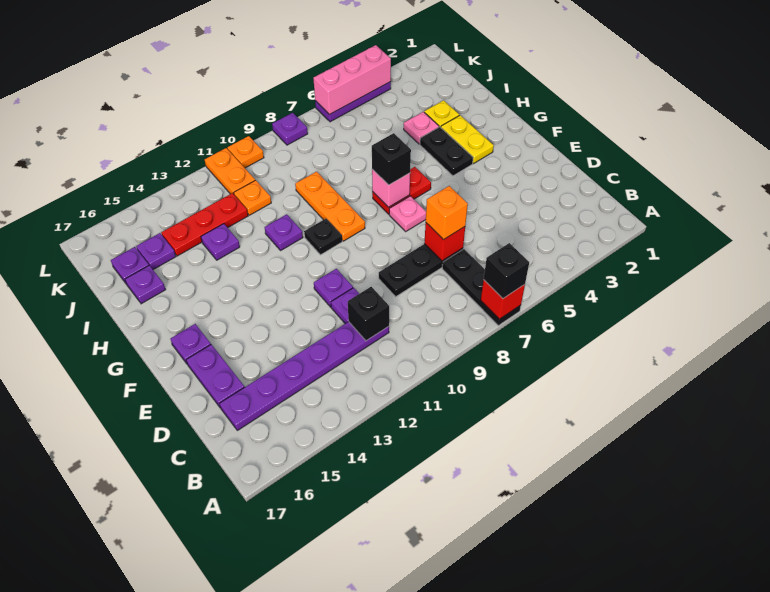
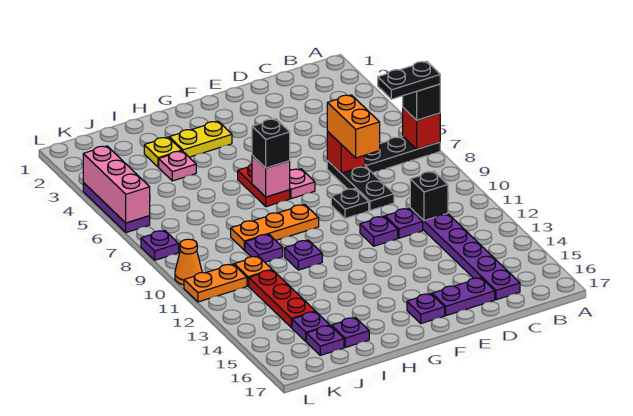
orange brick D7 level 3 -> orange brick D7:D8 level 3
black plate G4:H4 level 1 -> black plate A7:B7 level 4
black plate G10 level 1 -> black plate E9 level 1
purple plate I13 level 1 -> purple plate I10 level 1
orange plate L10 level 1 -> orange cone L10 level 1

